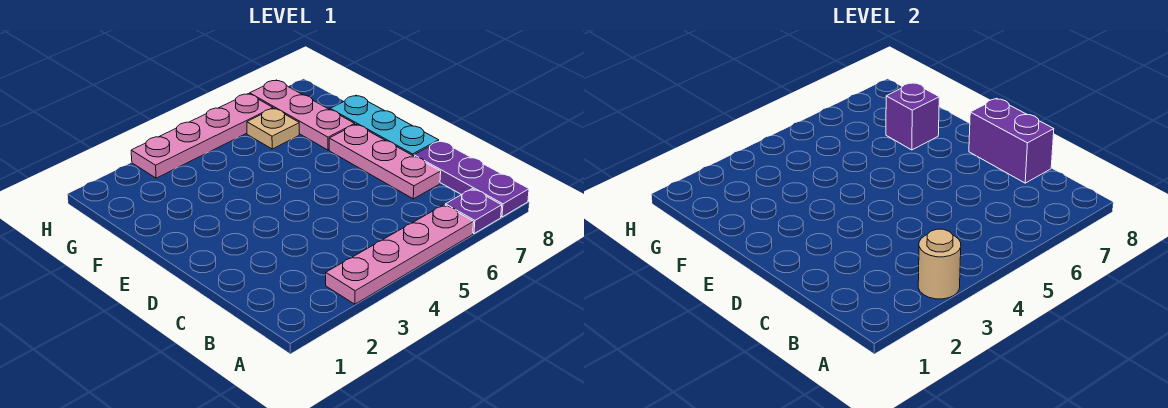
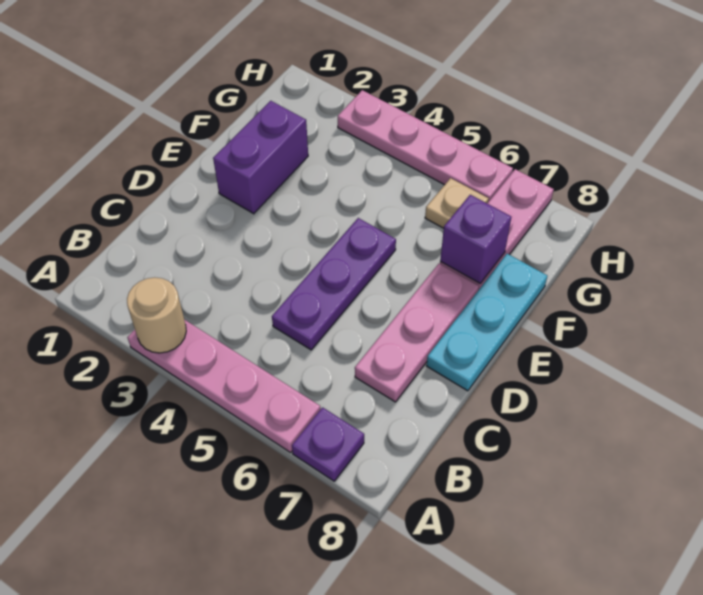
purple plate A8:C8 level 1 -> purple plate C5:E5 level 1
purple brick C8:D8 level 2 -> purple brick E2:F2 level 1

